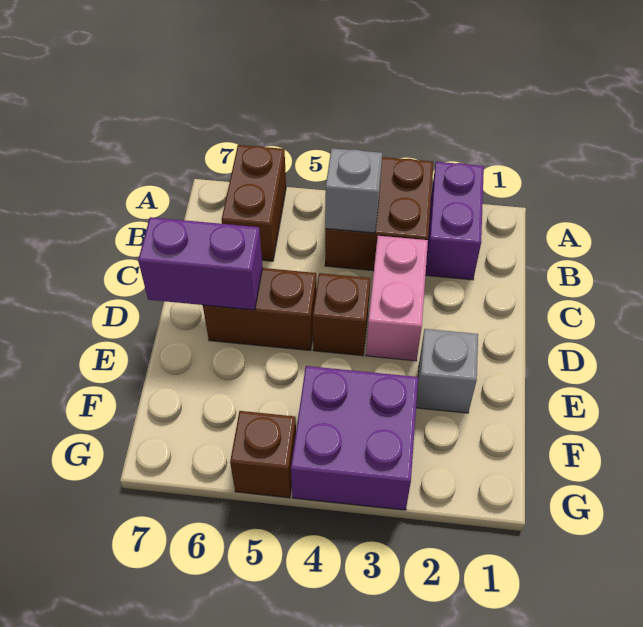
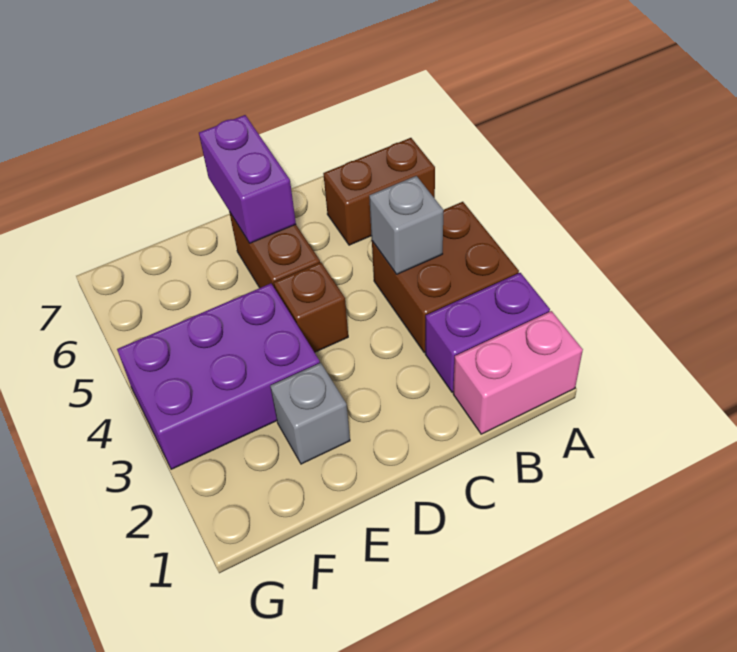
pink brick C3:D3 level 1 -> pink brick A1:B1 level 1
purple brick F3:G4 level 1 -> purple brick E3:G4 level 1
brown brick G5 level 1 -> none

